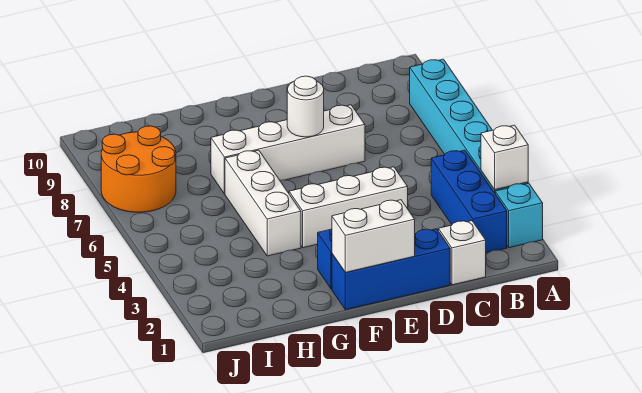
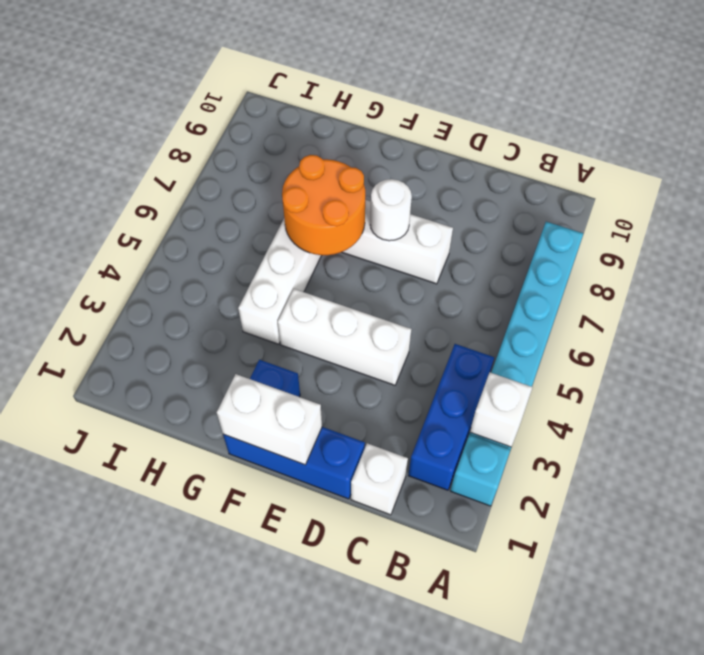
orange round brick I7:J8 level 1 -> orange round brick F6:G7 level 2

